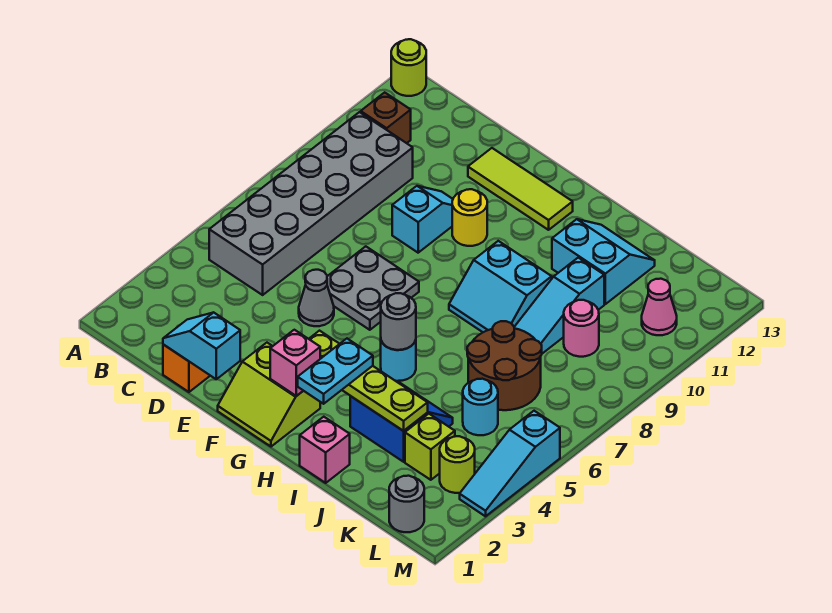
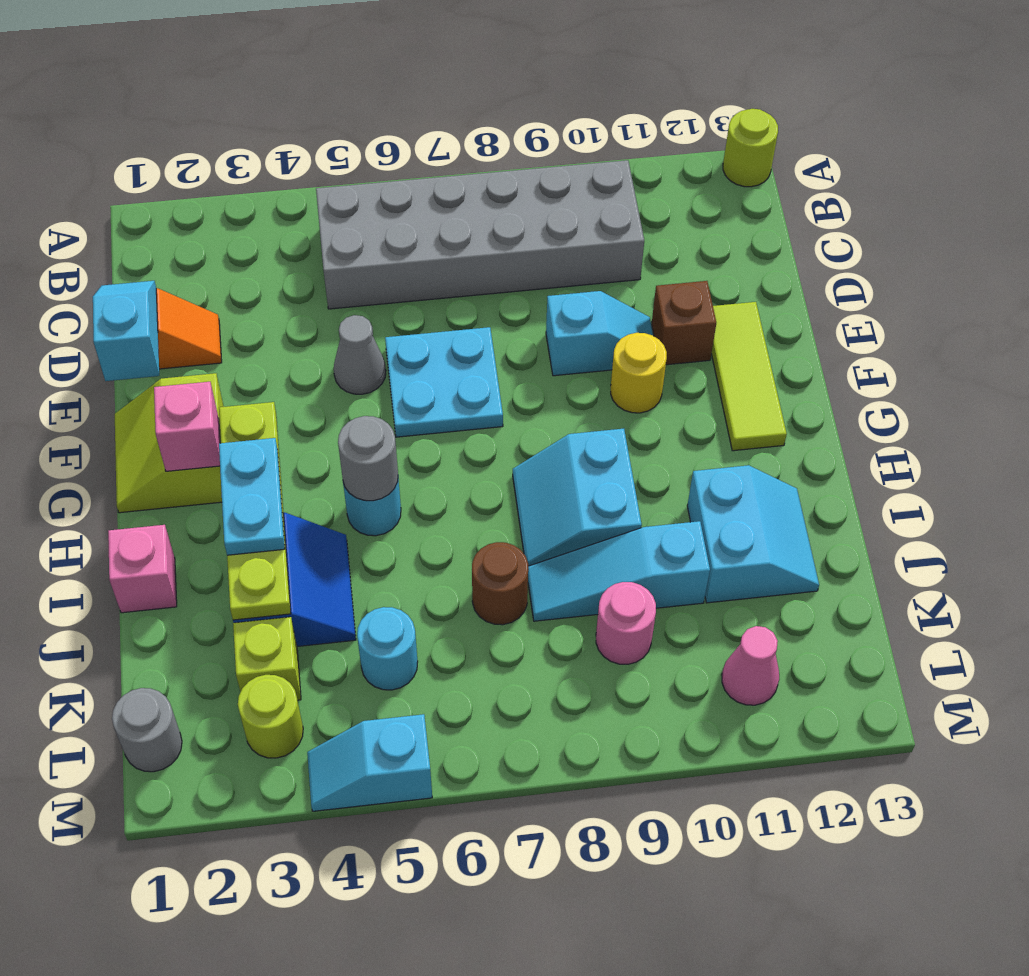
brown brick B11 level 1 -> brown brick E11 level 1
grey plate E6:F7 level 1 -> cyan plate E6:F7 level 1
cyan plate H2:H3 level 3 -> cyan plate H3:I3 level 3
brown round brick J6:K7 level 1 -> brown round brick J7 level 1
cyan slope M3:M5 level 1 top 5 -> cyan slope M4:M5 level 1 top 5

